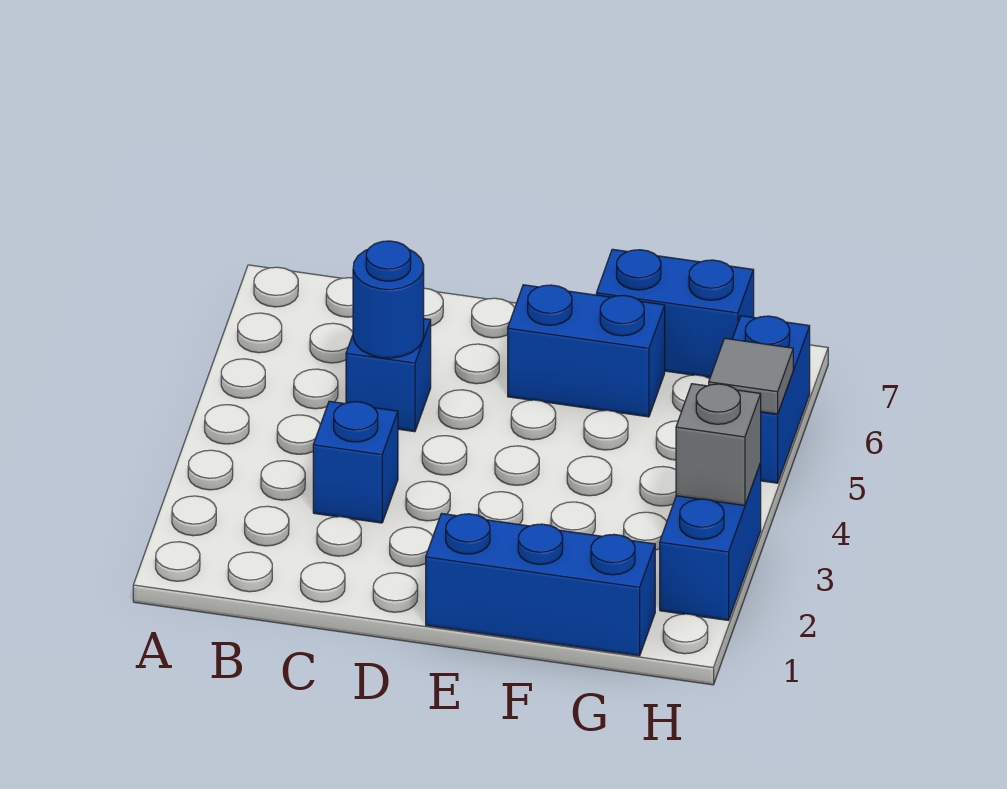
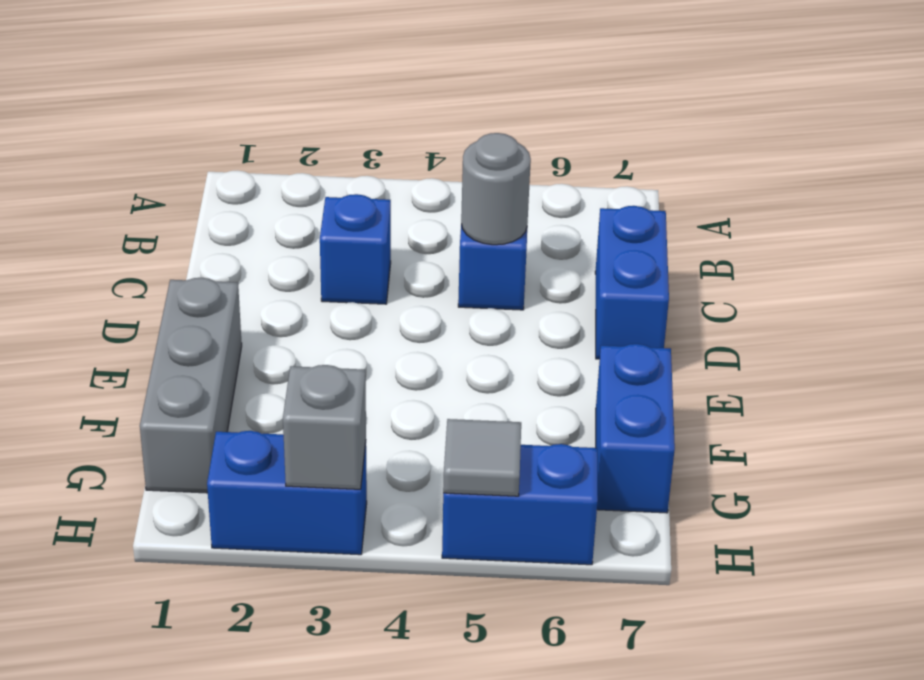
blue round brick C5 level 2 -> grey round brick C5 level 2
blue brick E1:G1 level 1 -> grey brick E1:G1 level 1
blue brick E6:F6 level 1 -> blue brick C7:D7 level 1

